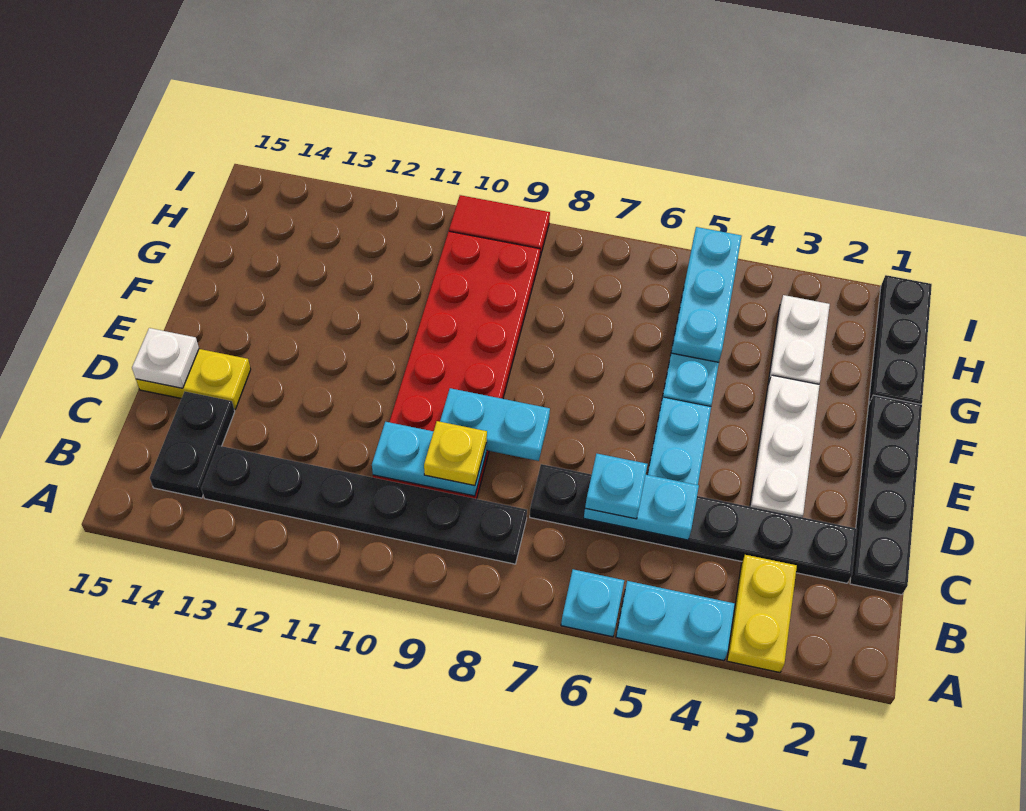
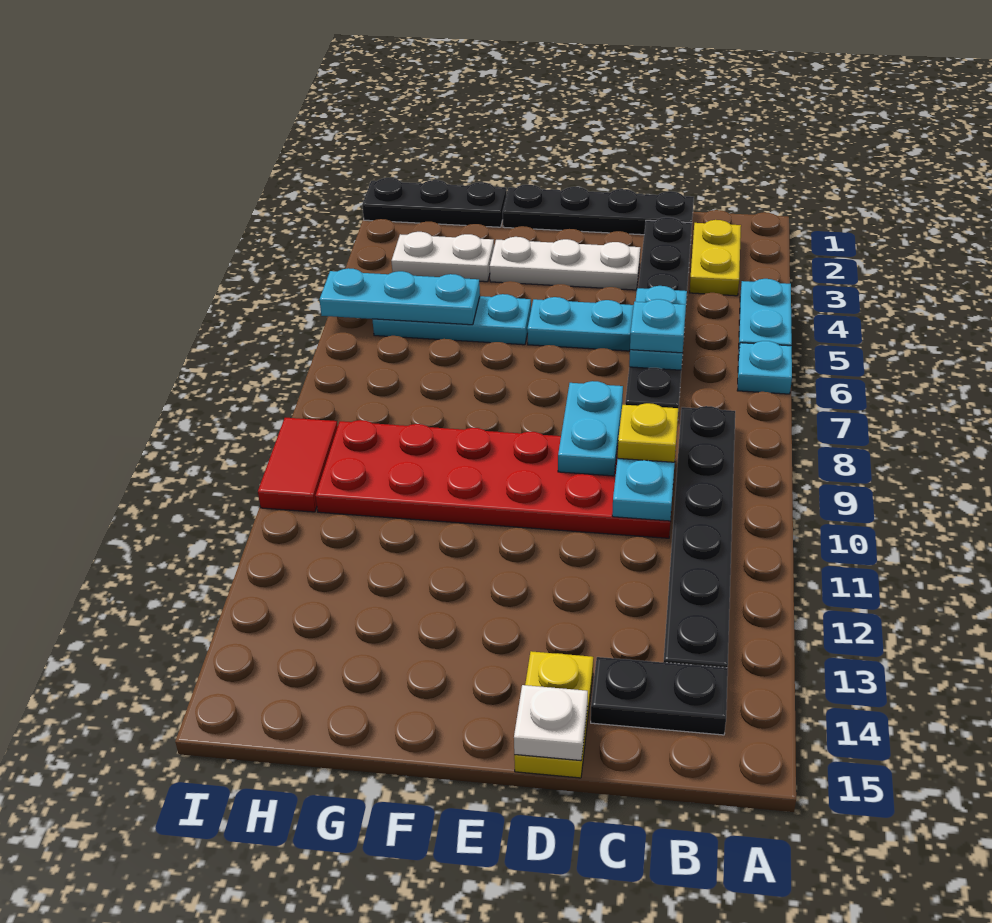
yellow plate A3:B3 level 1 -> yellow plate B2:B3 level 1

